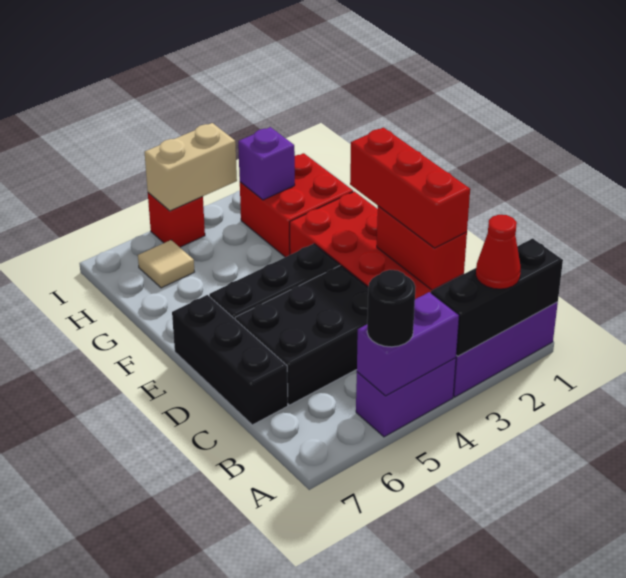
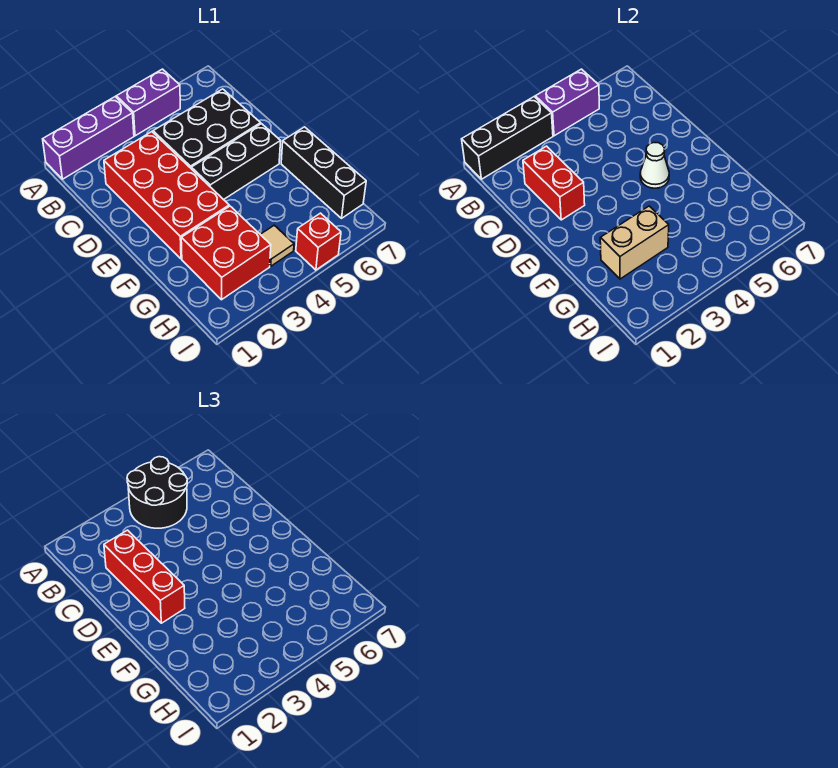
red cone A2 level 3 -> none
black round brick A5 level 3 -> black round brick A4:B5 level 3
black brick C7:E7 level 1 -> black brick F7:H7 level 1
none -> white cone E5 level 2
purple brick H3 level 2 -> none
tan tile H6 level 1 -> tan tile H4 level 1
tan brick I4:I5 level 2 -> tan brick G2:G3 level 2

